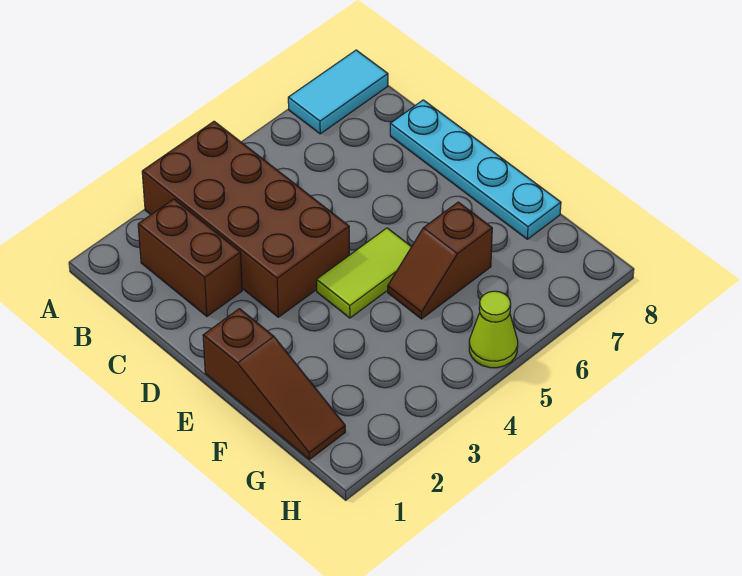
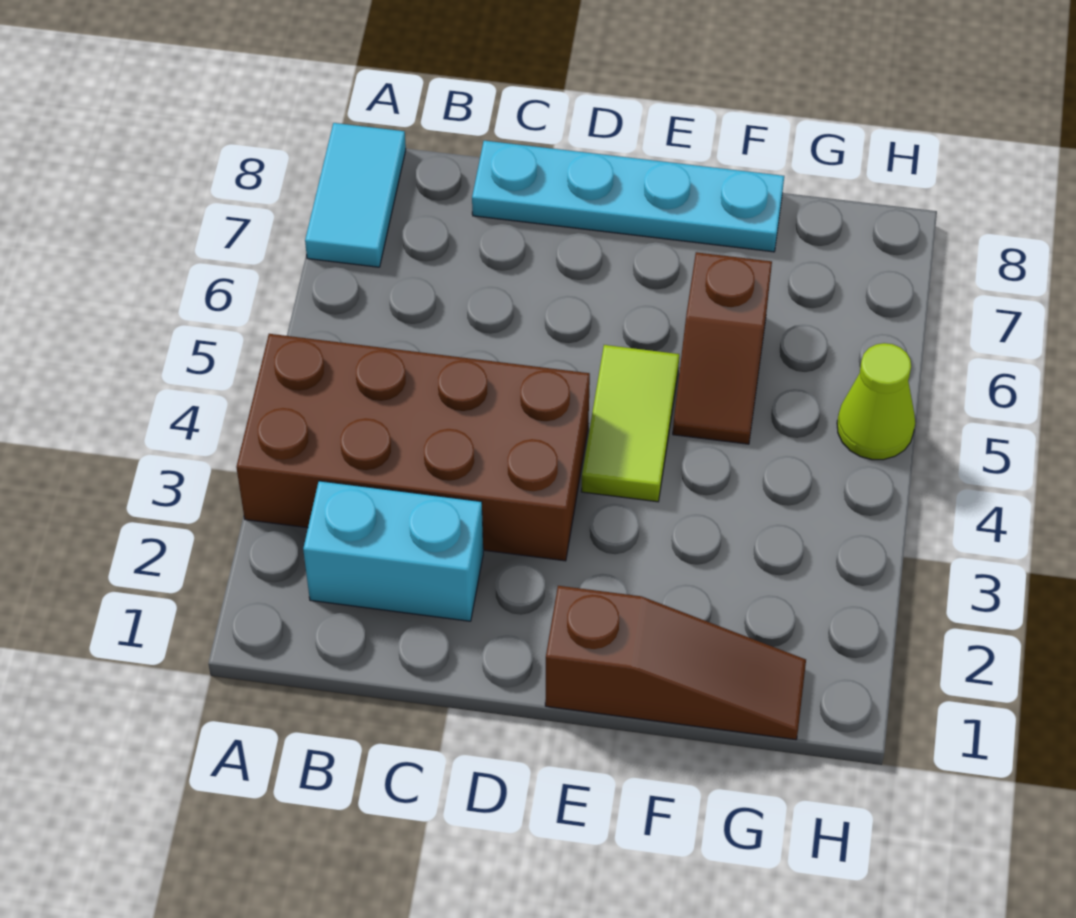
brown brick B2:C2 level 1 -> cyan brick B2:C2 level 1

